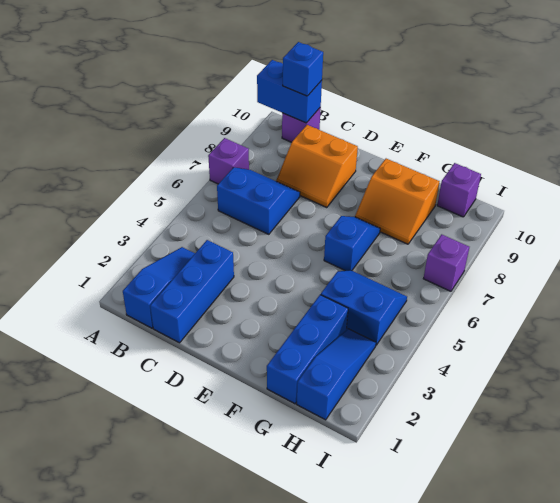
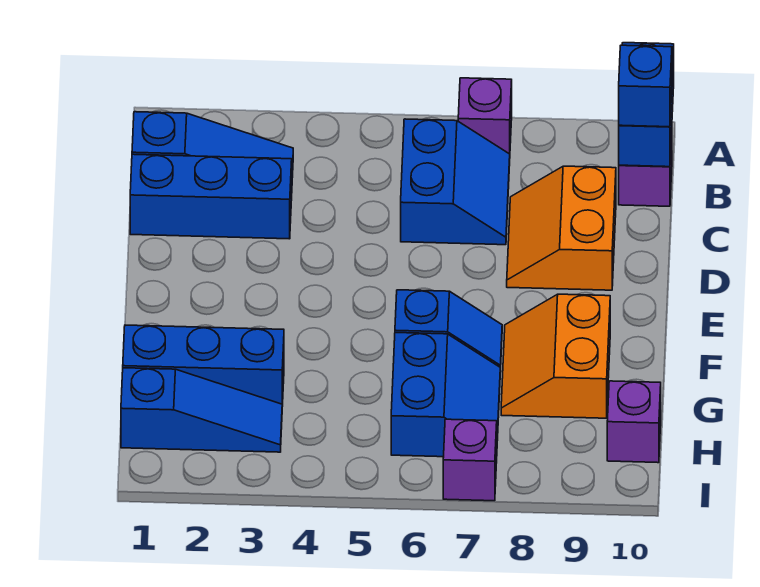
blue slope G4:H5 level 1 top 4 -> blue slope G6:H7 level 1 top 6

